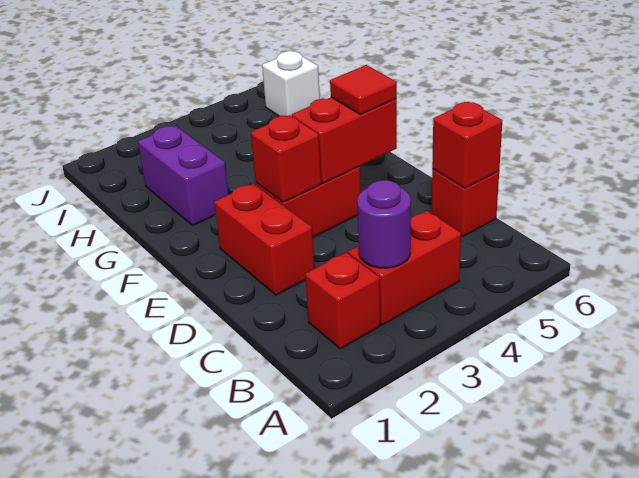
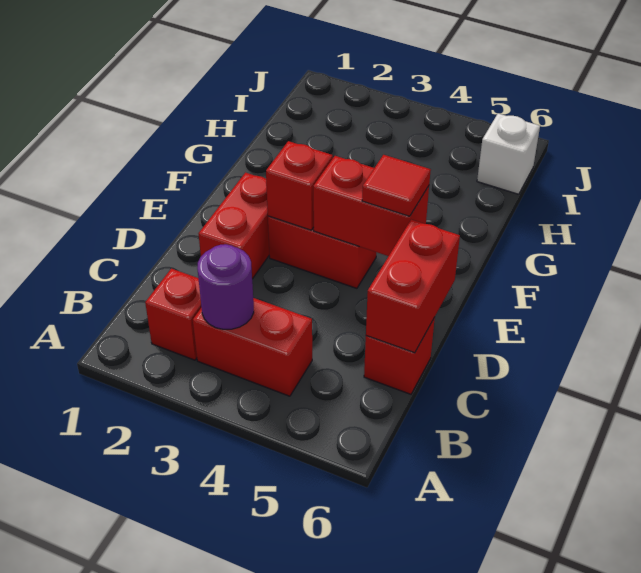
red brick C6 level 2 -> red brick C6:D6 level 2
purple brick G2:H2 level 1 -> none

